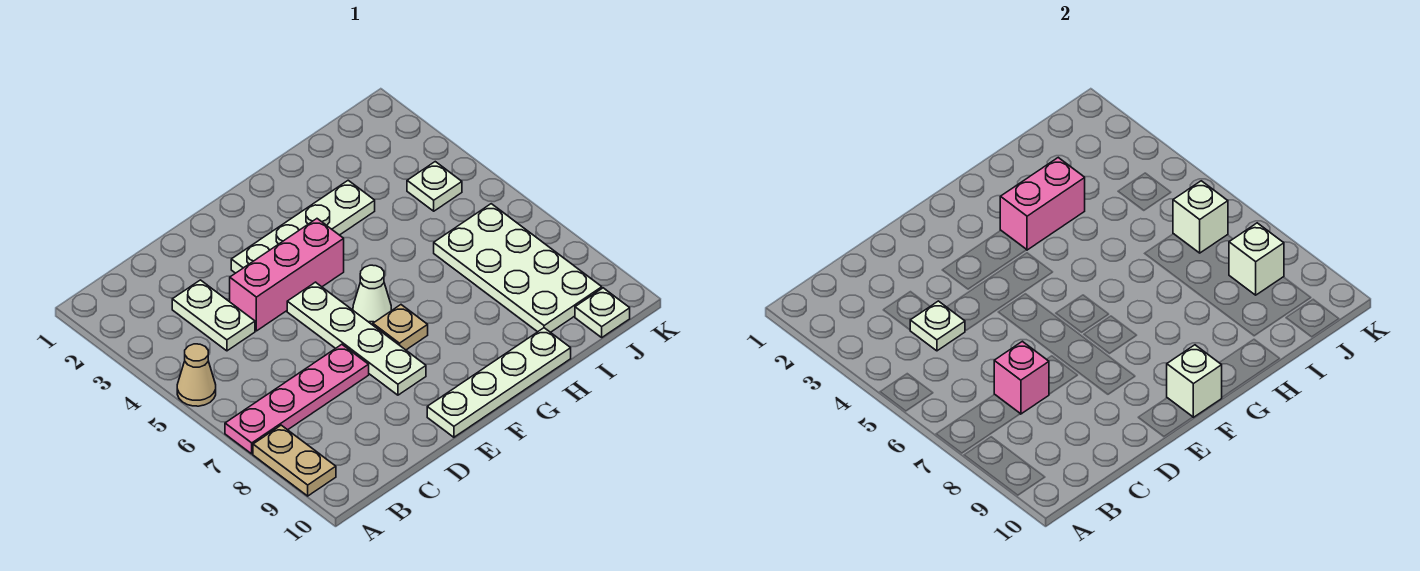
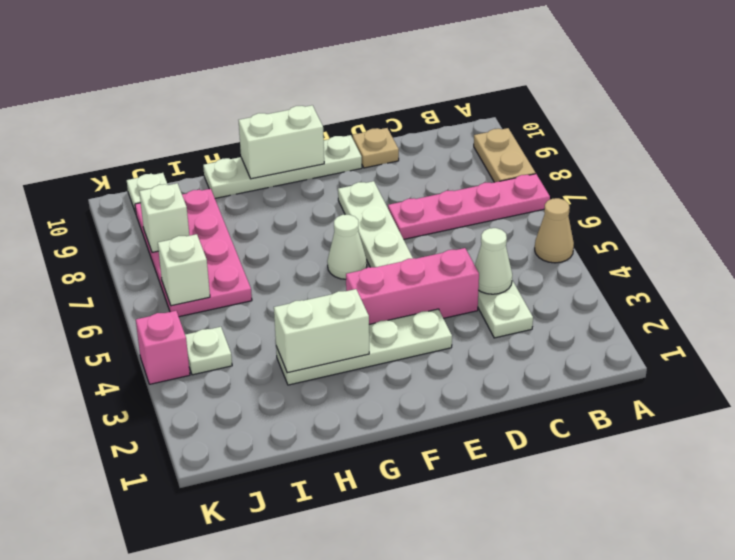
white plate C4 level 2 -> white cone C4 level 2
pink brick C7 level 2 -> pink brick K4 level 1
tan plate F7 level 1 -> tan plate D10 level 1
white brick F10 level 2 -> white brick F10:G10 level 2
pink brick G3:H3 level 2 -> white brick G3:H3 level 2
white plate I6:J9 level 1 -> pink plate I6:J9 level 1

